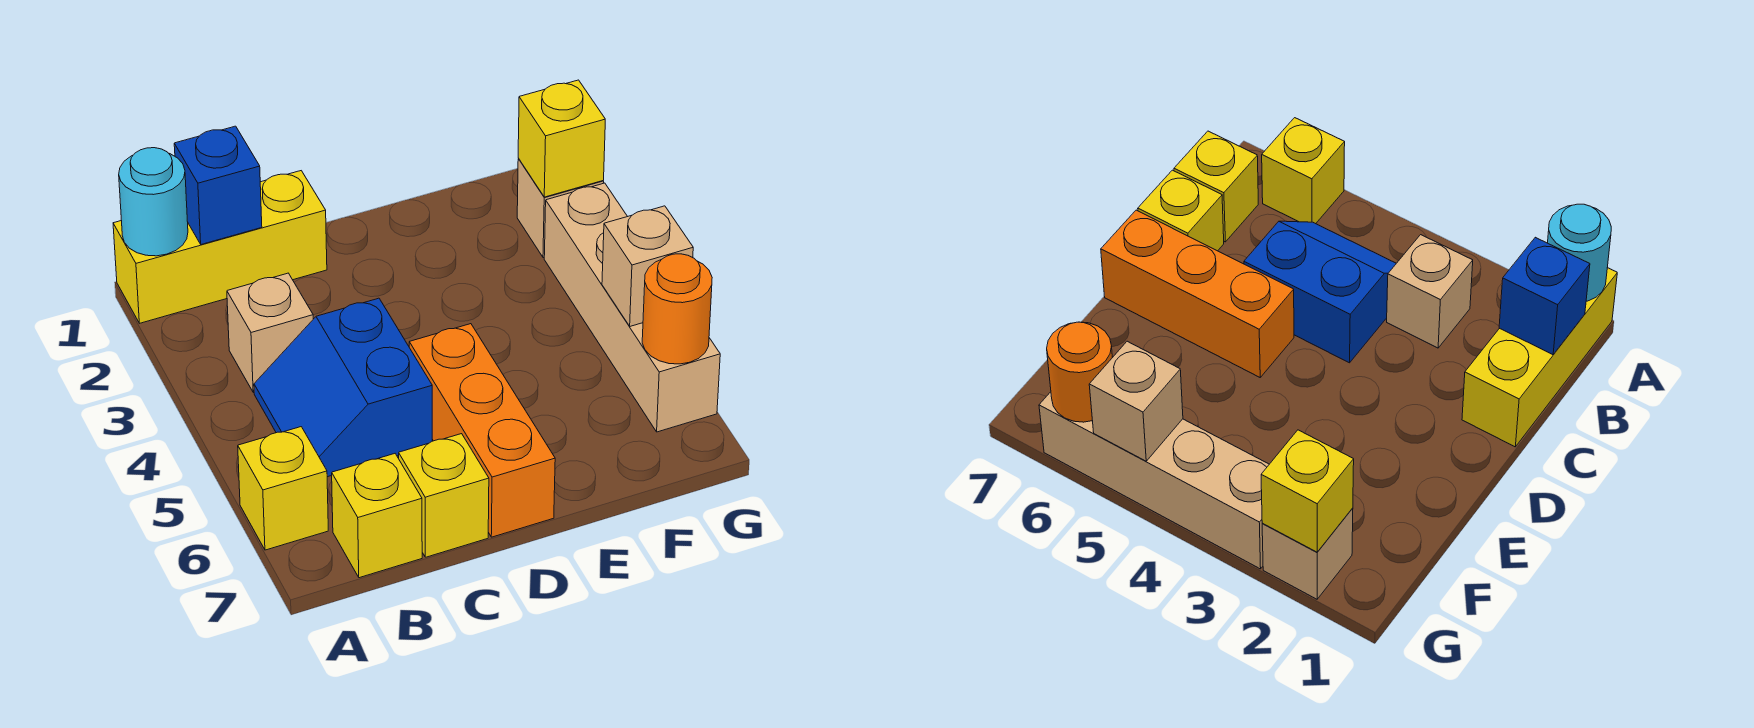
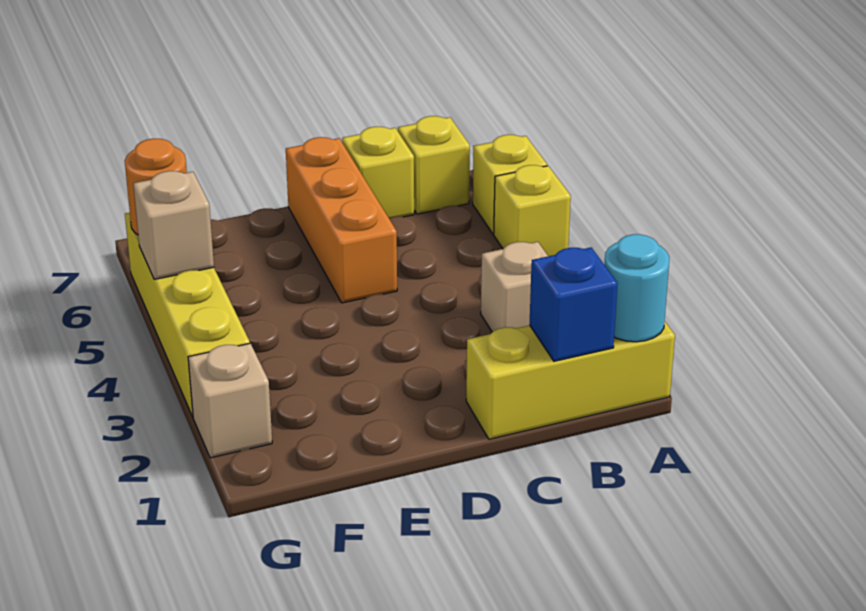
blue slope B4:C5 level 1 top C -> none
yellow brick G2 level 2 -> yellow brick A5 level 1
tan brick G3:G6 level 1 -> yellow brick G3:G6 level 1

